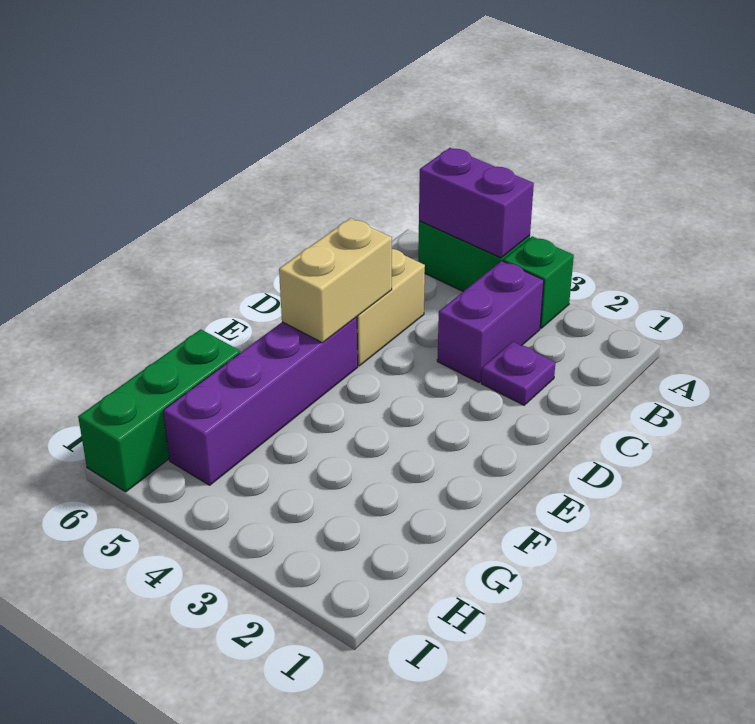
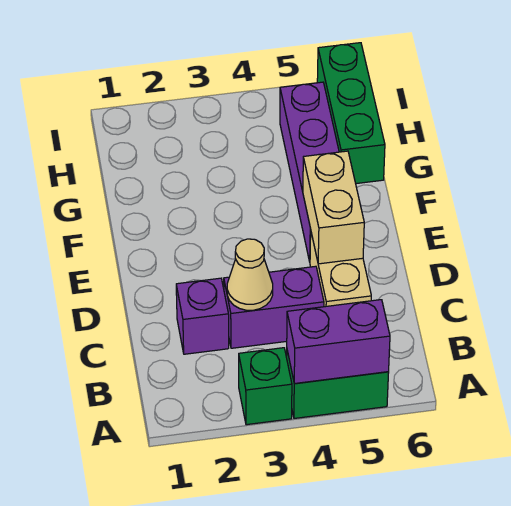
purple brick B3:C3 level 1 -> purple brick C3:C4 level 1
purple plate C2 level 1 -> purple brick C2 level 1
none -> tan cone C3 level 2

